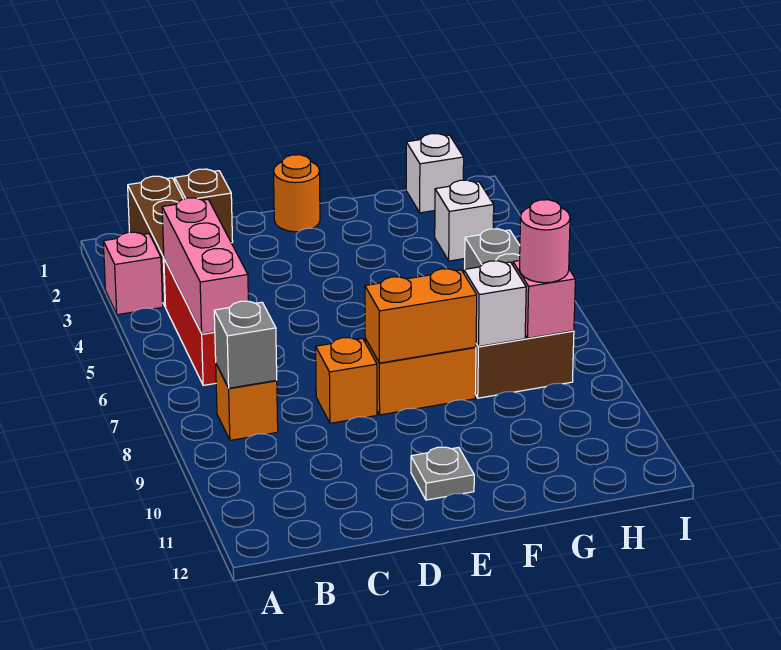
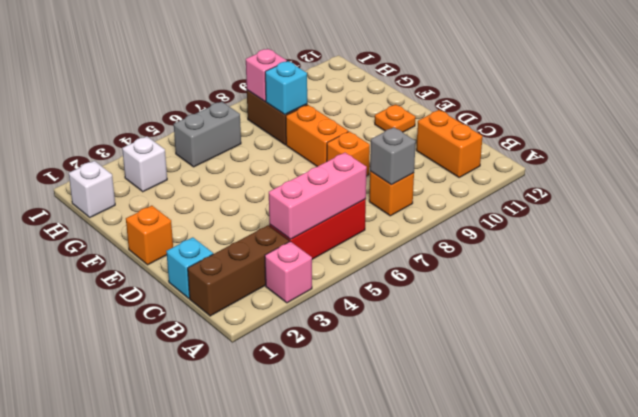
brown brick C1 level 1 -> cyan brick C1 level 1
orange round brick E1 level 1 -> orange brick E1 level 1
orange brick E8:F8 level 2 -> orange brick B11:C11 level 1
grey plate E11 level 1 -> orange plate E11 level 1
white brick G8 level 2 -> cyan brick G8 level 2
pink round brick H8 level 3 -> none

